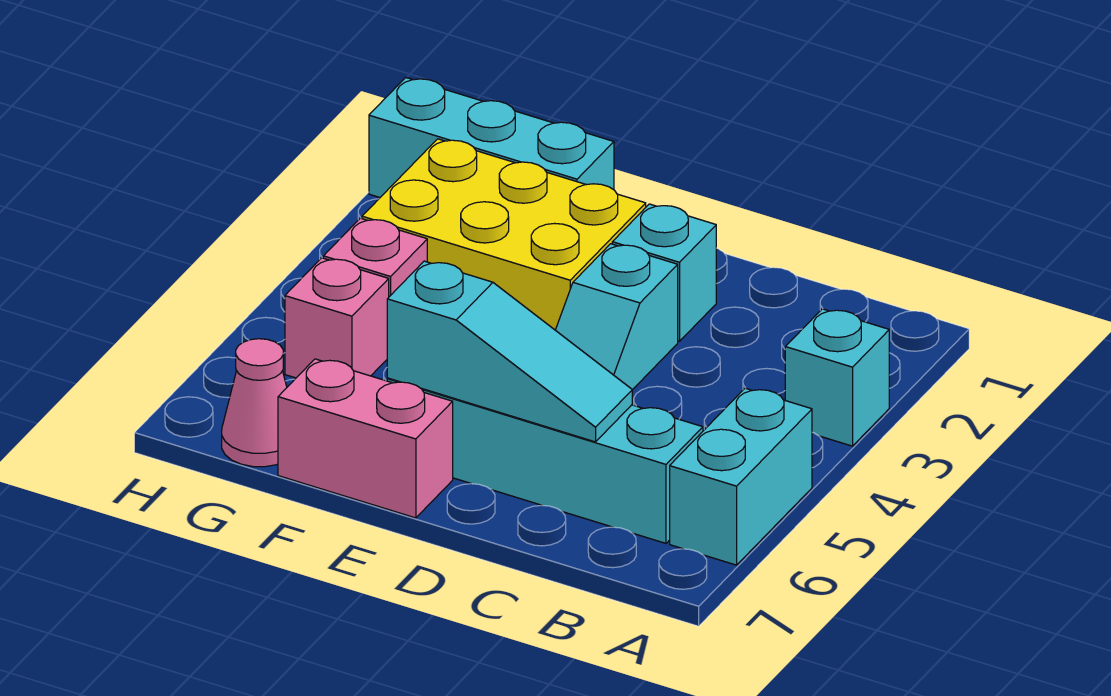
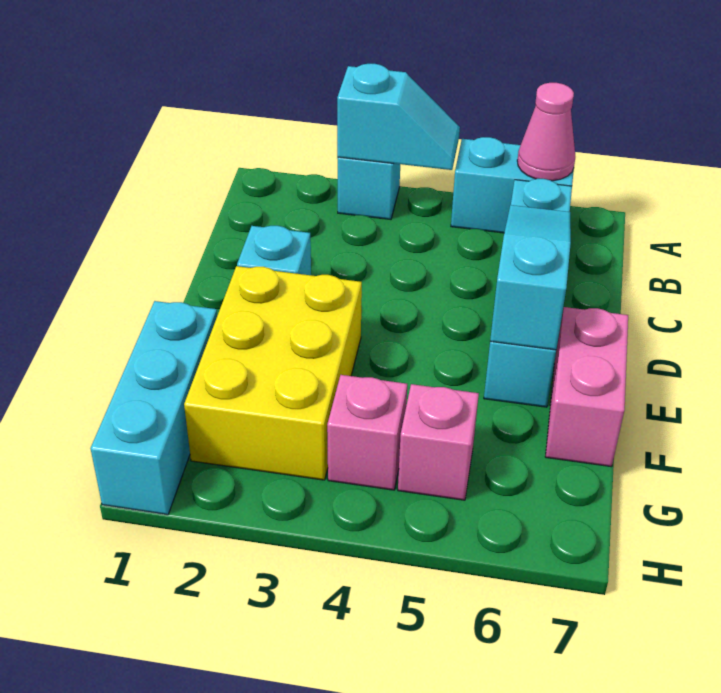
cyan slope D3:D4 level 1 top 3 -> cyan slope A3:A4 level 2 top 3
pink cone G7 level 1 -> pink cone A6 level 2

